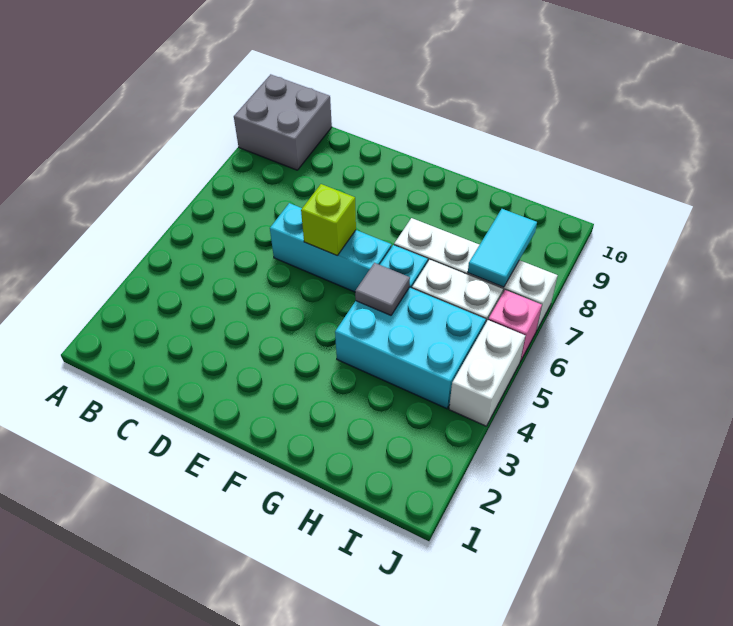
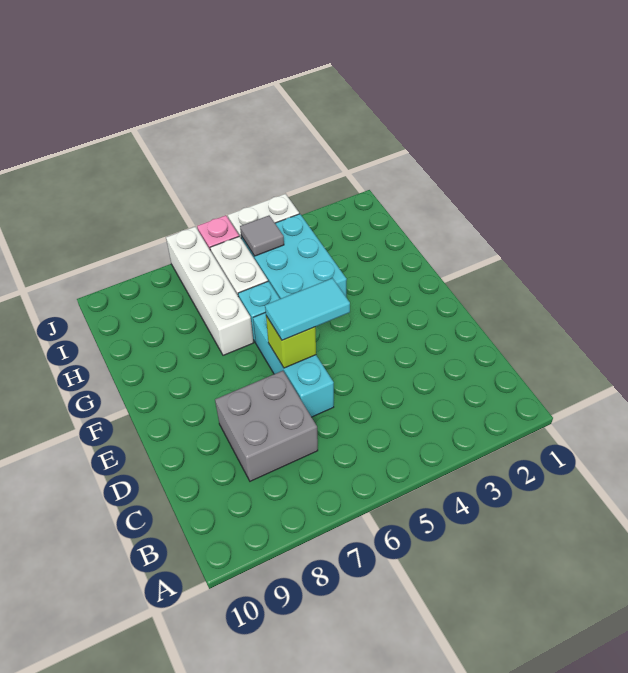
grey brick A9:B10 level 1 -> grey brick C7:D8 level 1
grey tile G5 level 2 -> grey tile I5 level 2
cyan tile I7:I8 level 2 -> cyan tile E5:E6 level 3

